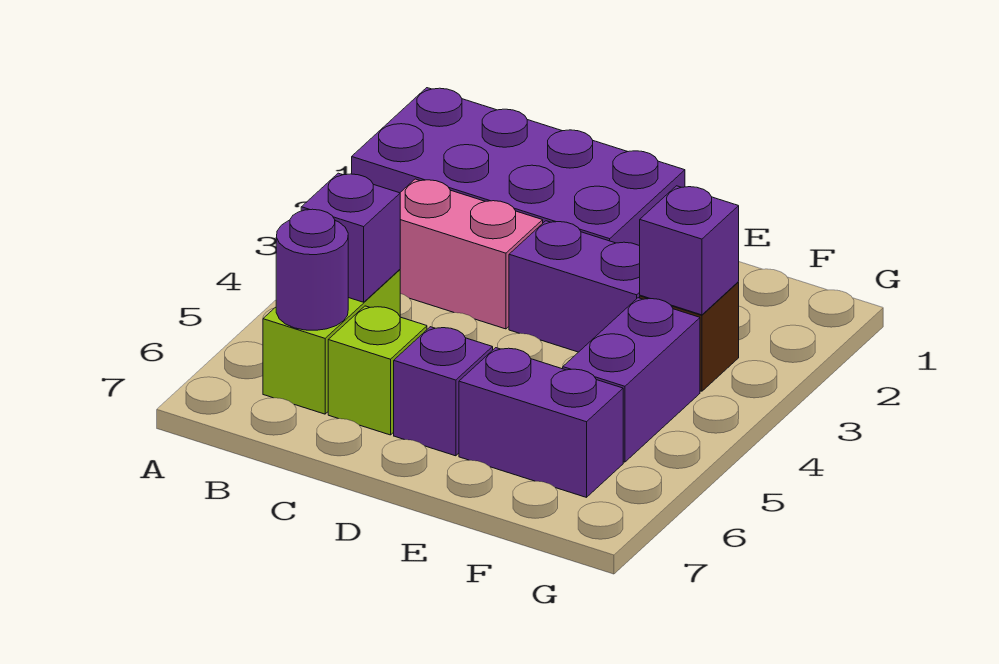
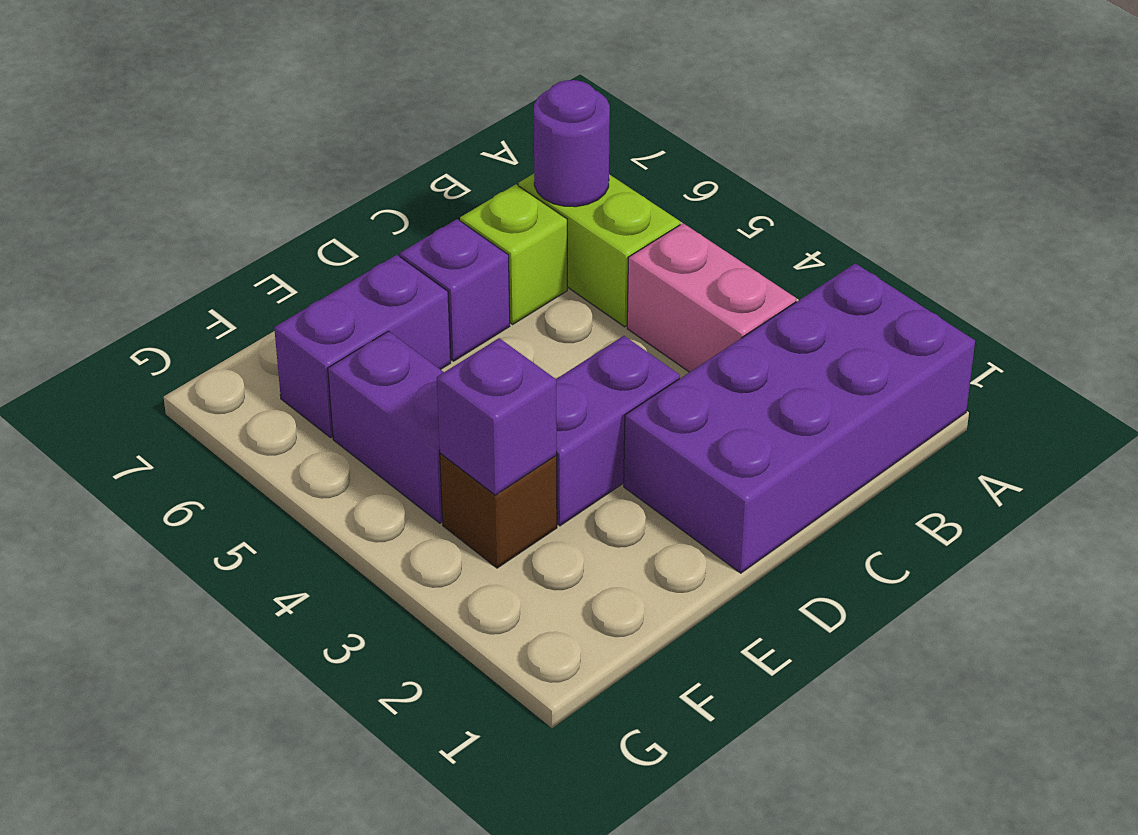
pink brick B3:C3 level 1 -> pink brick B3:B4 level 1
purple brick B5 level 2 -> none

